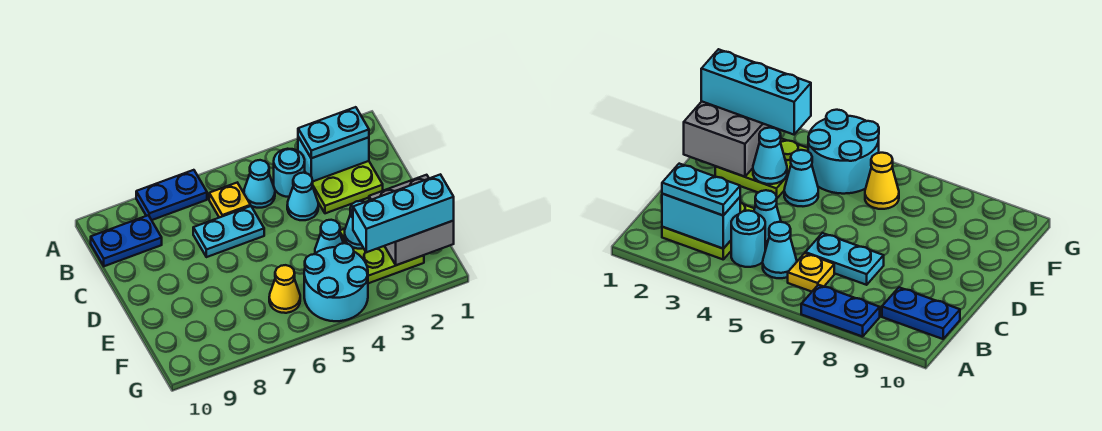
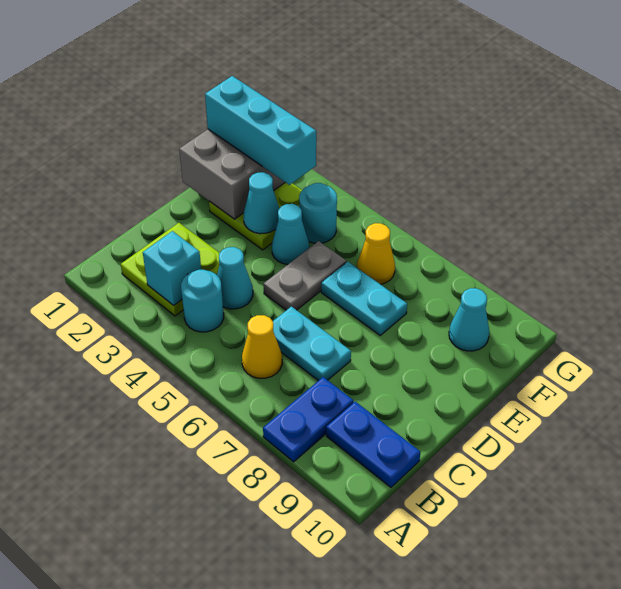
blue plate A7:A8 level 1 -> blue plate A8:B8 level 1
cyan brick B2:B3 level 2 -> cyan brick B3 level 2
cyan plate B2:B3 level 3 -> cyan plate E6:E7 level 1
cyan cone B5 level 1 -> cyan cone F9 level 1
yellow plate B6 level 1 -> yellow cone B6 level 1
none -> grey plate D5:E5 level 1
cyan round brick F4:G5 level 1 -> cyan round brick F4 level 1

